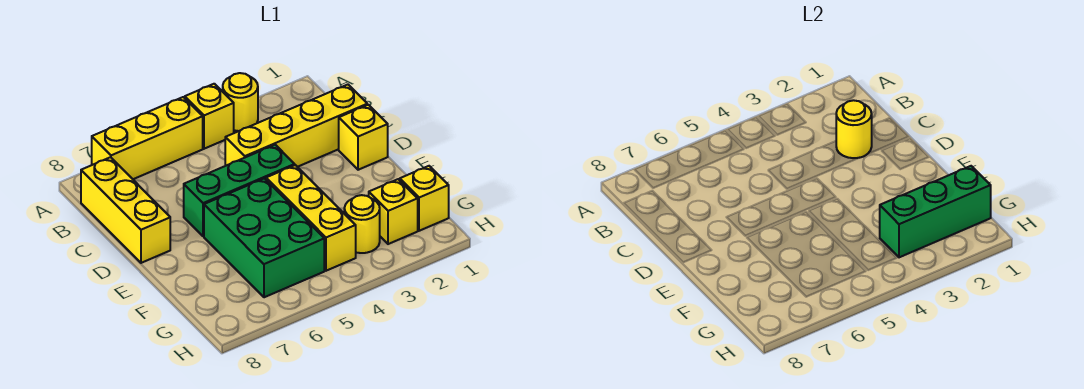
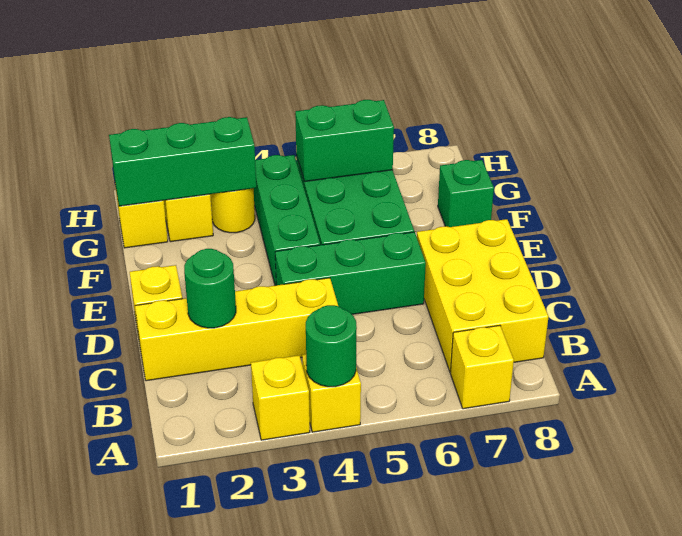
yellow round brick A3 level 1 -> yellow brick A3 level 1
none -> green round brick A4 level 2
yellow brick A5:A7 level 1 -> yellow brick A7 level 1
yellow brick B8:D8 level 1 -> yellow brick B7:D8 level 1
yellow round brick C2 level 2 -> green round brick C2 level 2
yellow brick E4:G4 level 1 -> green brick E4:G4 level 1
none -> green brick F8 level 1
none -> green brick G5:G6 level 2

